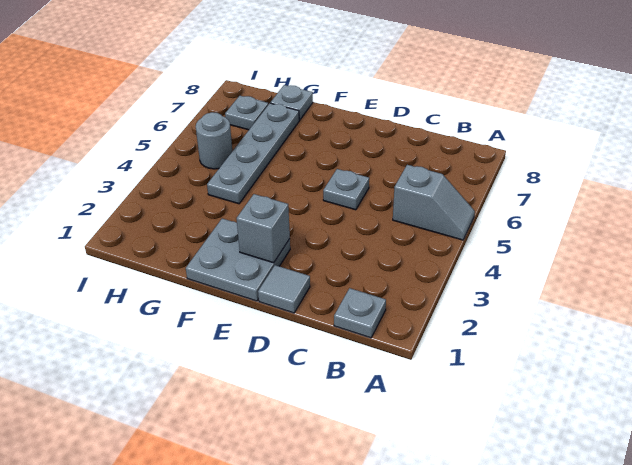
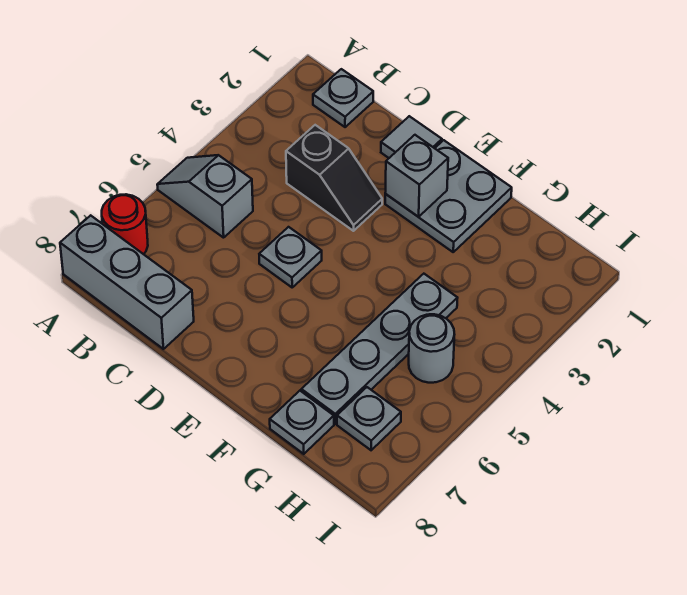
none -> red round brick A7 level 1
none -> grey brick A8:C8 level 1
none -> black slope C3:D3 level 1 top C

